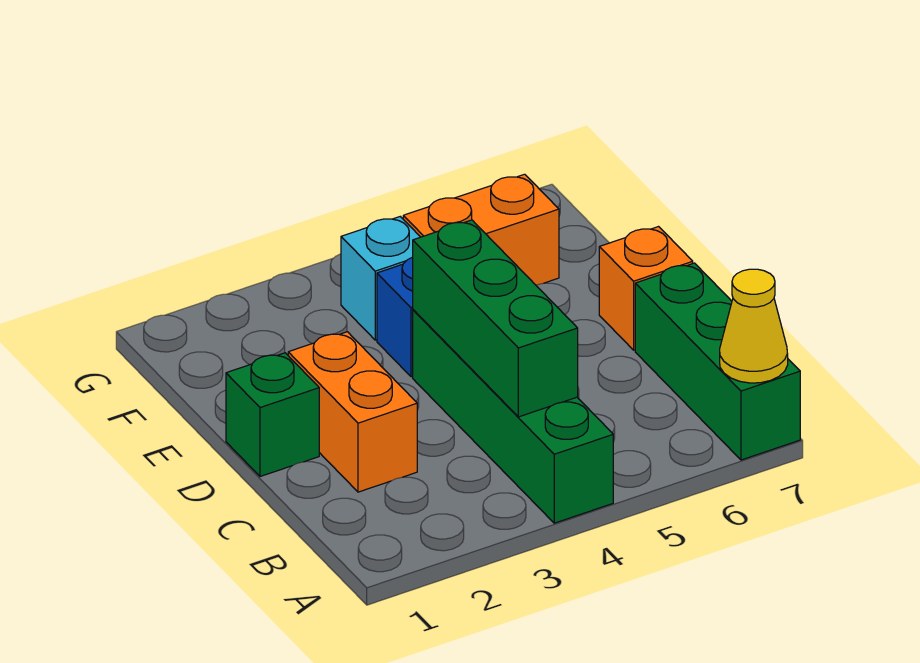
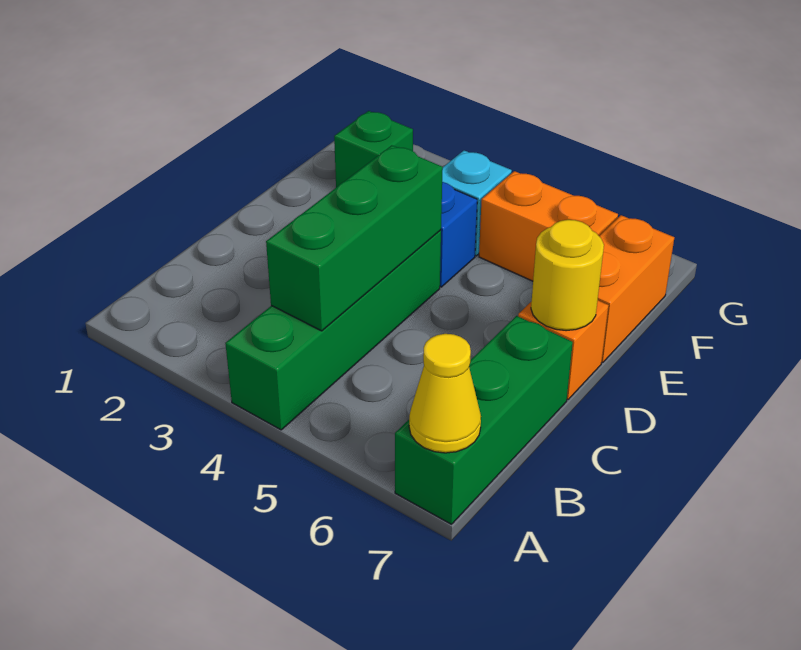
orange brick C2:D2 level 1 -> orange brick E7:F7 level 1
green brick D1 level 1 -> green brick F2 level 1
none -> yellow round brick D7 level 2

